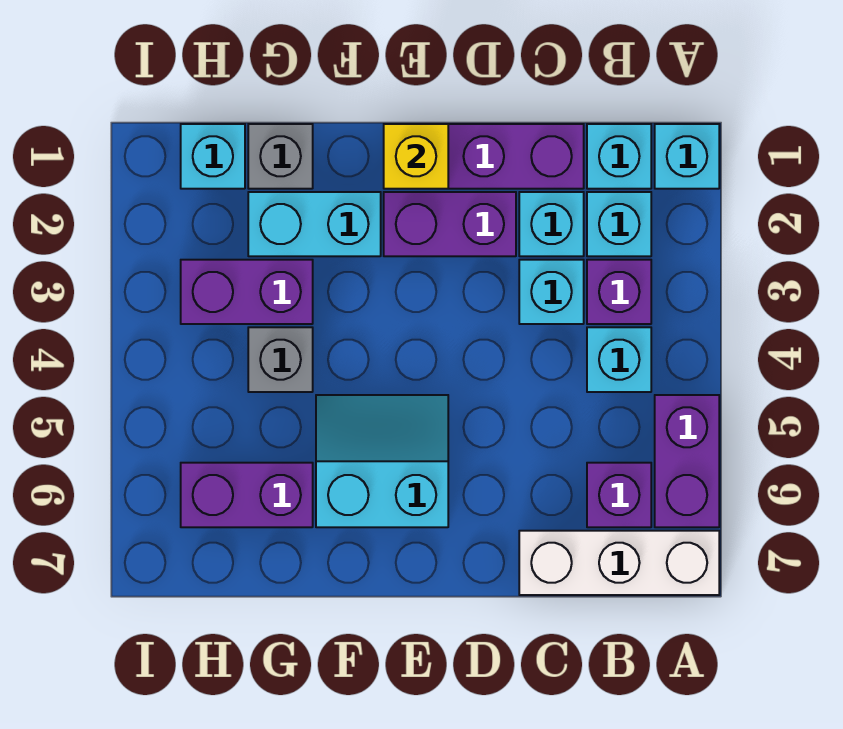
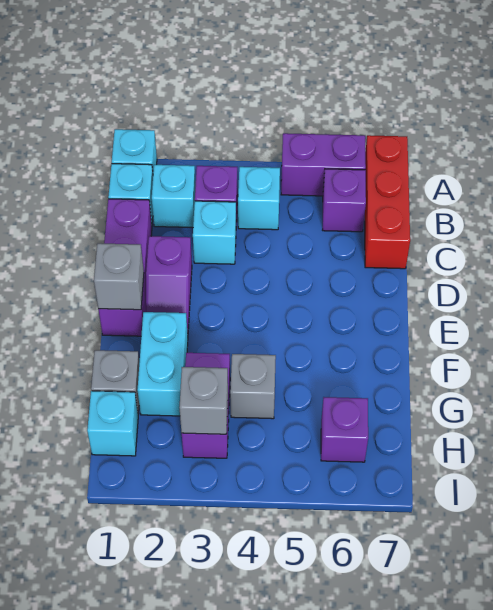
white brick A7:C7 level 1 -> red brick A7:C7 level 1
cyan brick C2 level 1 -> none
purple brick D2:E2 level 1 -> purple slope D2:E2 level 1 top D
yellow brick E1 level 2 -> grey brick E1 level 2
cyan slope E5:F6 level 1 top 6 -> none
purple brick G6:H6 level 1 -> purple brick H6 level 1
none -> grey brick H3 level 2

